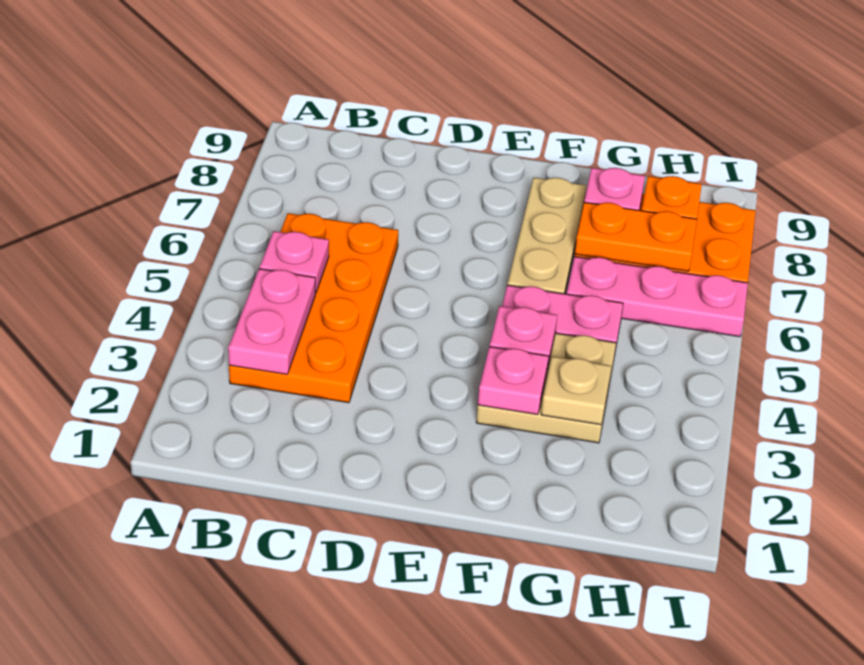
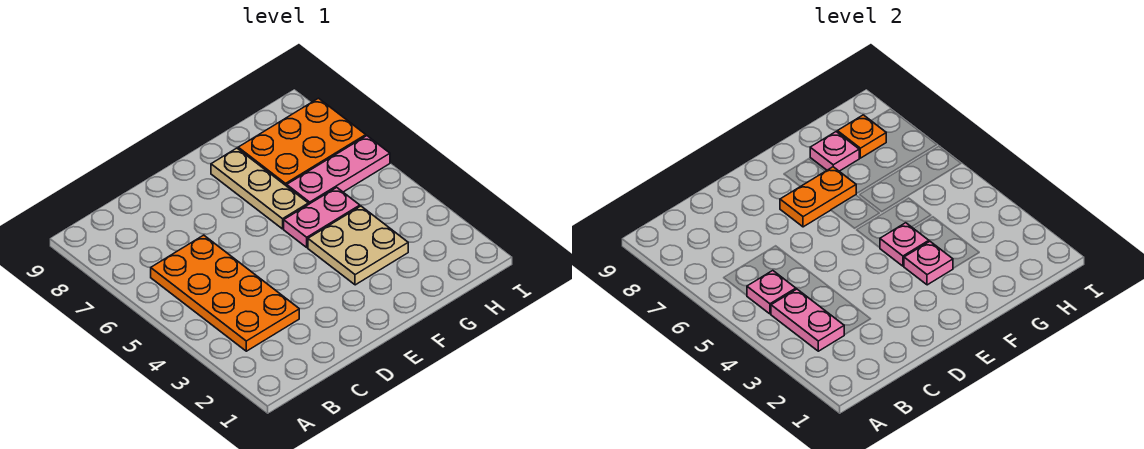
tan plate G3 level 2 -> none
orange plate G7:H7 level 2 -> orange plate E7:F7 level 2

